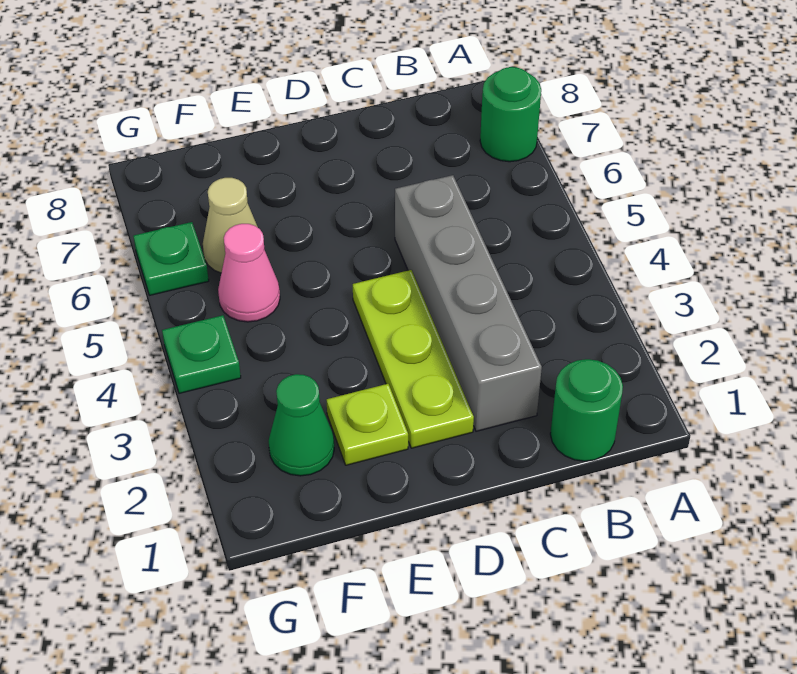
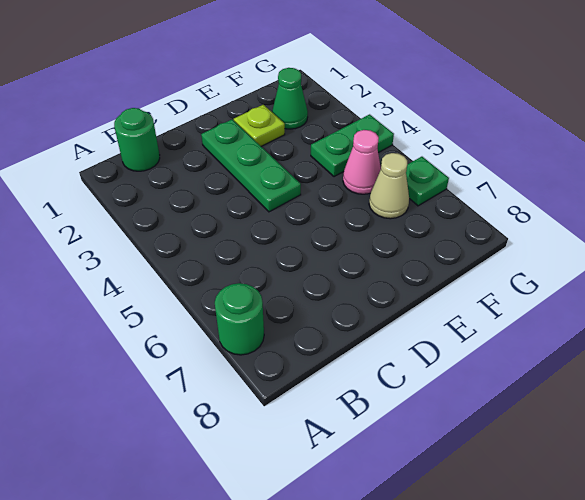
grey brick C2:C5 level 1 -> none
lime plate D2:D4 level 1 -> green plate D2:D4 level 1
green plate G4 level 1 -> green plate F4:G4 level 1

